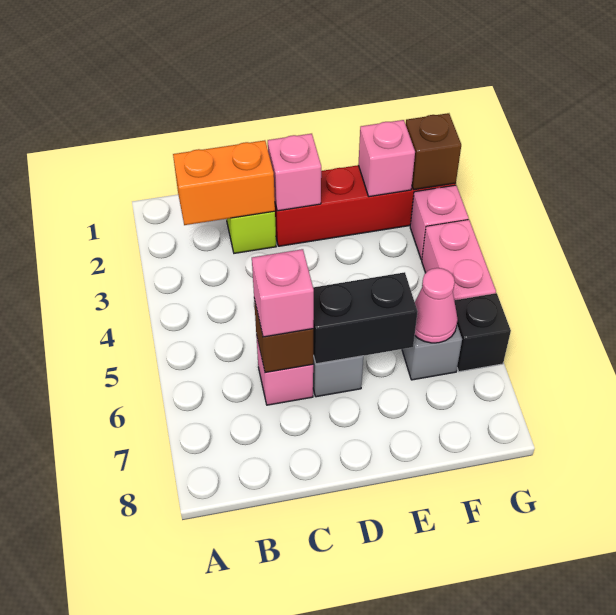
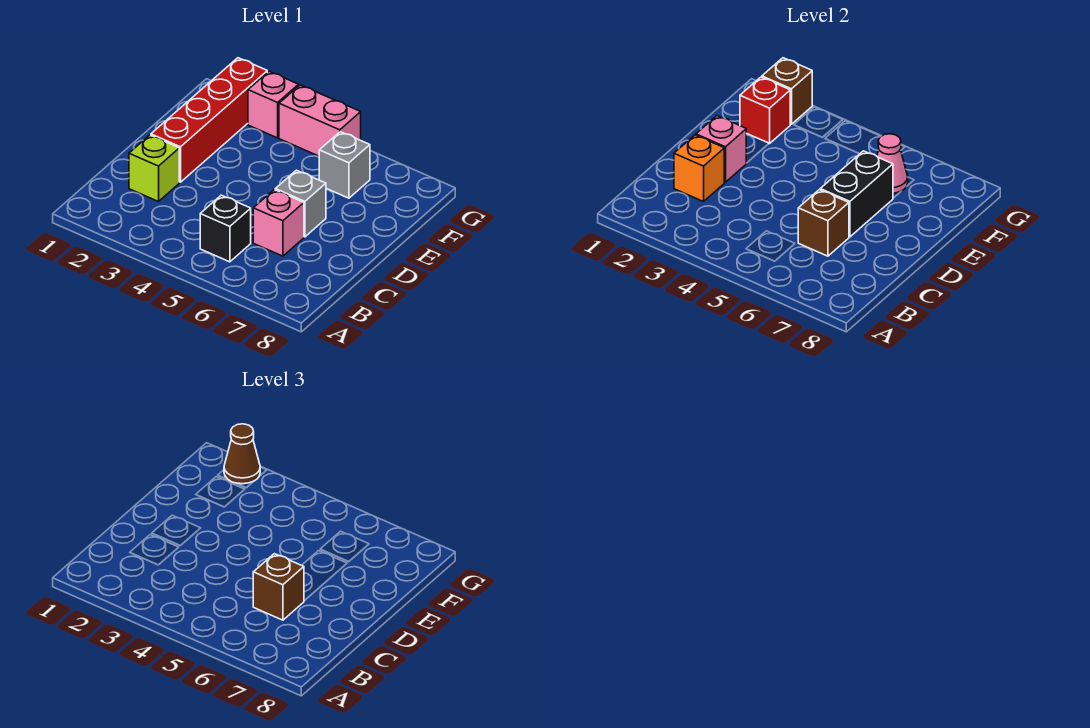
orange brick B2:C2 level 2 -> orange brick C2 level 2
pink brick C6 level 3 -> brown brick C6 level 3
pink brick F2 level 2 -> red brick F2 level 2
none -> brown cone G2 level 3
black brick G6 level 1 -> black brick B5 level 1

